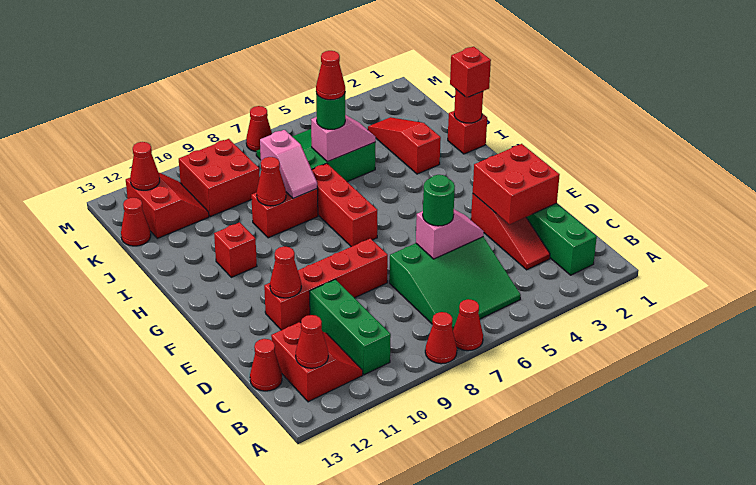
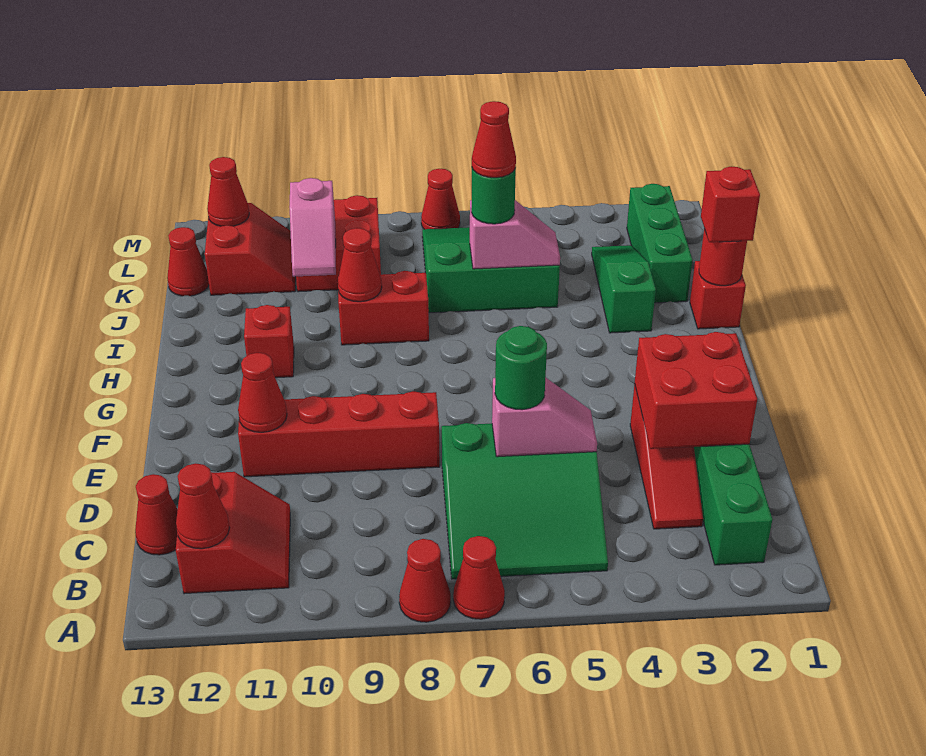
green brick B10:D10 level 1 -> green brick J2:L2 level 1
red brick G7:I7 level 1 -> none
red slope I3:K3 level 1 top I -> green slope I3:K3 level 1 top I
pink slope I8:J8 level 2 top J -> pink slope J10:K10 level 2 top K

